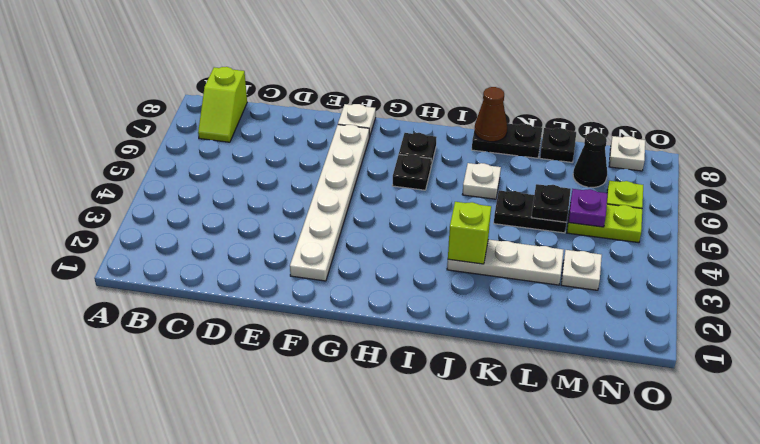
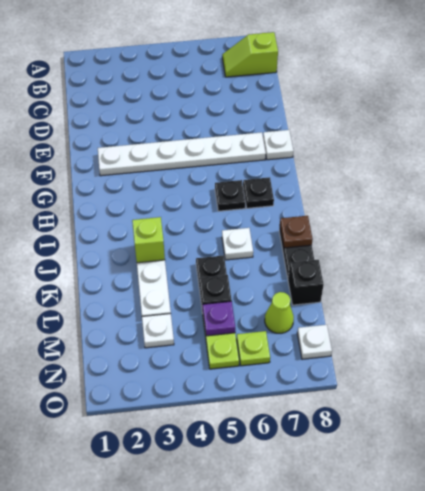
brown cone J8 level 2 -> brown plate J8 level 2
black plate L8 level 1 -> black brick L8 level 1
black cone M7 level 1 -> lime cone M7 level 1

